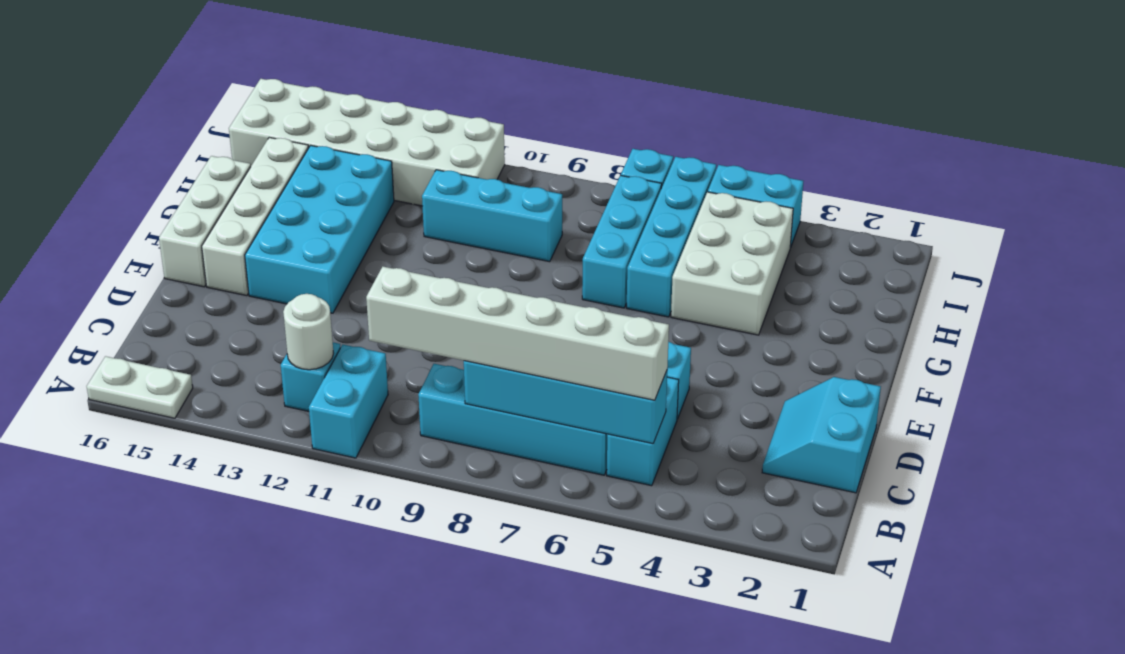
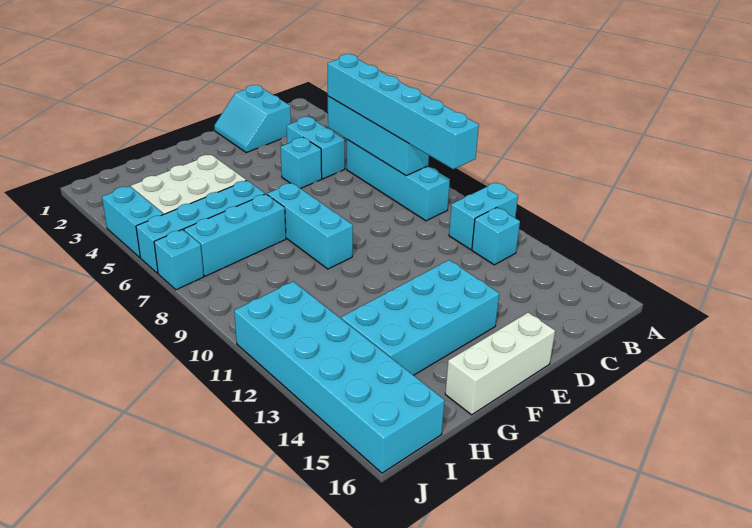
white plate A15:A16 level 1 -> none
cyan brick B5:C5 level 1 -> cyan brick C4:C5 level 1
white brick B5:B10 level 3 -> cyan brick B5:B10 level 3
white round brick B12 level 2 -> none
cyan slope C1:D2 level 1 top 1 -> cyan slope C1:D2 level 1 top C
white brick E15:H15 level 1 -> none
cyan brick H9:H11 level 1 -> cyan brick F7:F9 level 1
white brick I11:J16 level 1 -> cyan brick I11:J16 level 1

